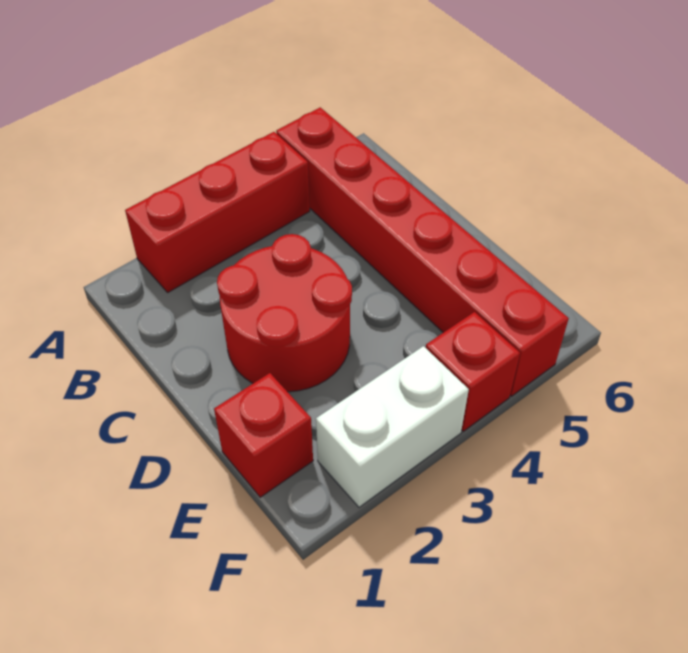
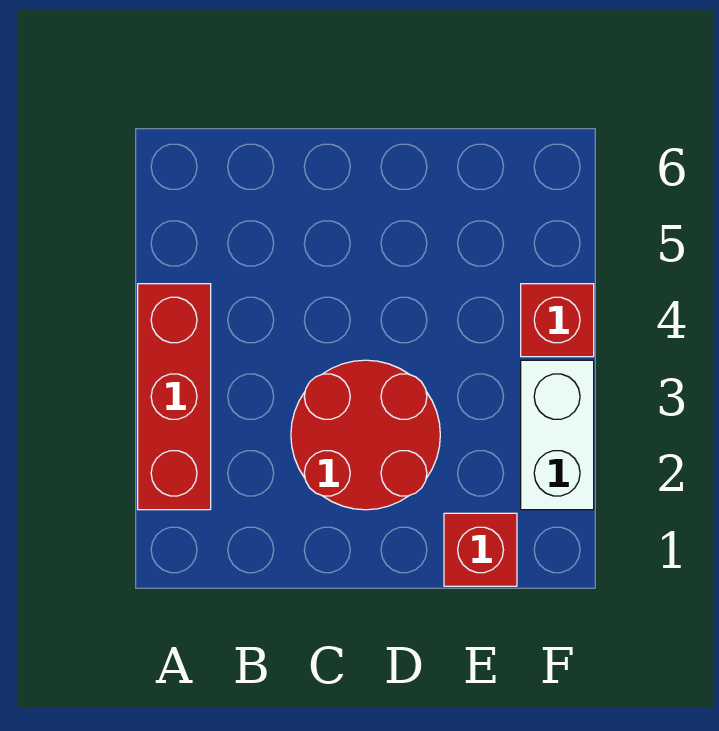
red brick A5:F5 level 1 -> none

